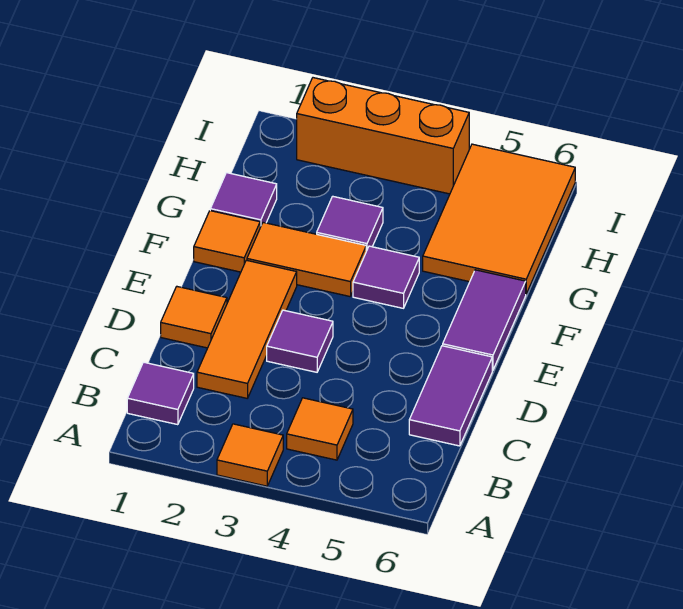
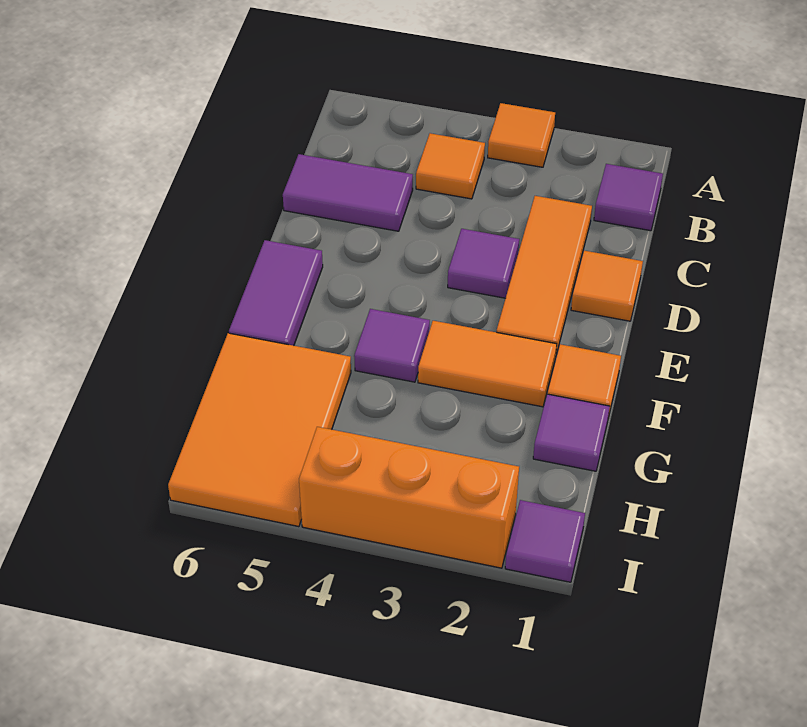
purple tile C6:D6 level 1 -> purple tile C5:C6 level 1
purple tile G3 level 1 -> purple tile I1 level 1

